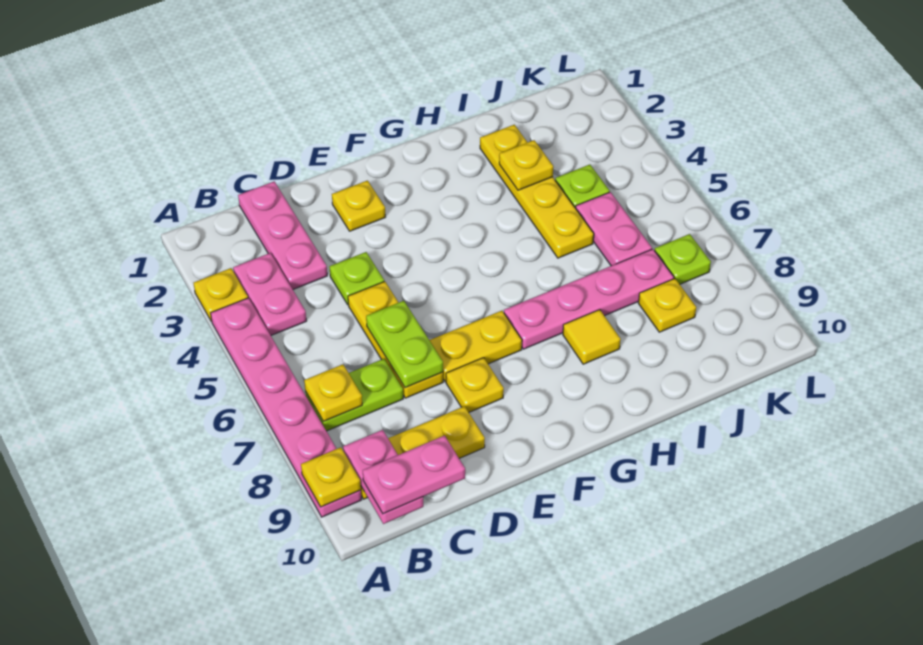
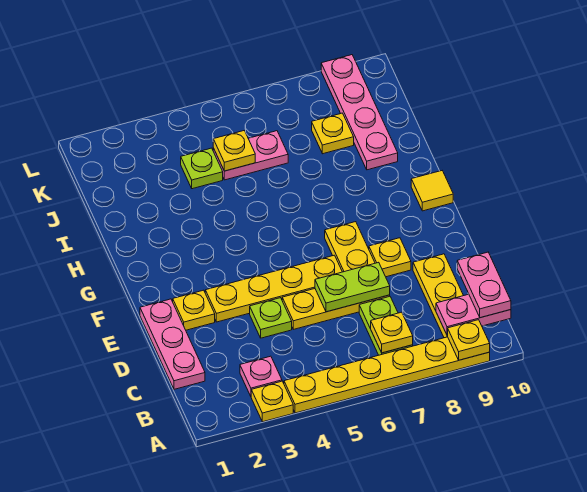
pink plate A4:A9 level 1 -> yellow plate A4:A9 level 1
pink plate B3:B4 level 1 -> pink plate B3 level 1
pink plate C1:C3 level 1 -> pink plate C1:E1 level 1
pink plate G7:J7 level 1 -> pink plate I9:L9 level 1
yellow tile H8 level 1 -> yellow tile G10 level 1
yellow plate I2:I5 level 1 -> yellow plate E3:E6 level 1
yellow plate I3 level 2 -> yellow plate J5 level 2
lime plate K7 level 1 -> none

